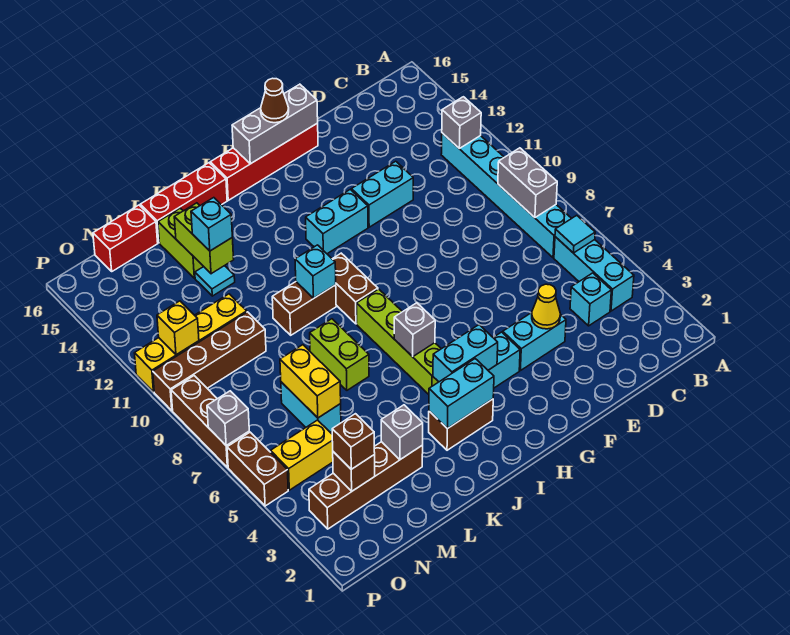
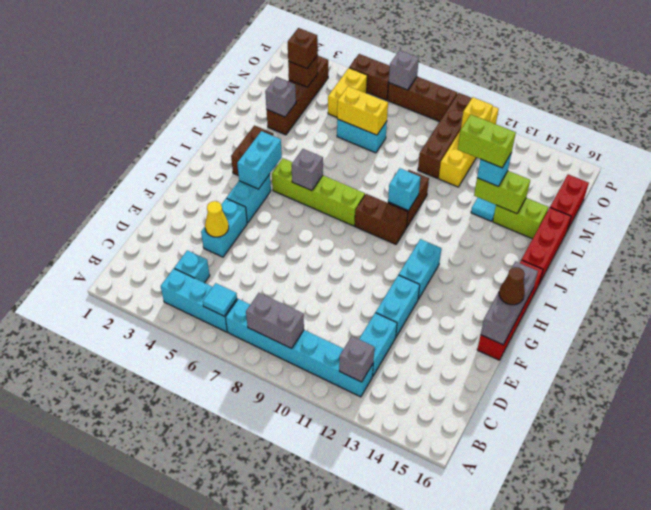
cyan brick I3:J3 level 2 -> cyan brick C12:D12 level 1
lime brick K7:K8 level 1 -> lime brick L12:L13 level 4

